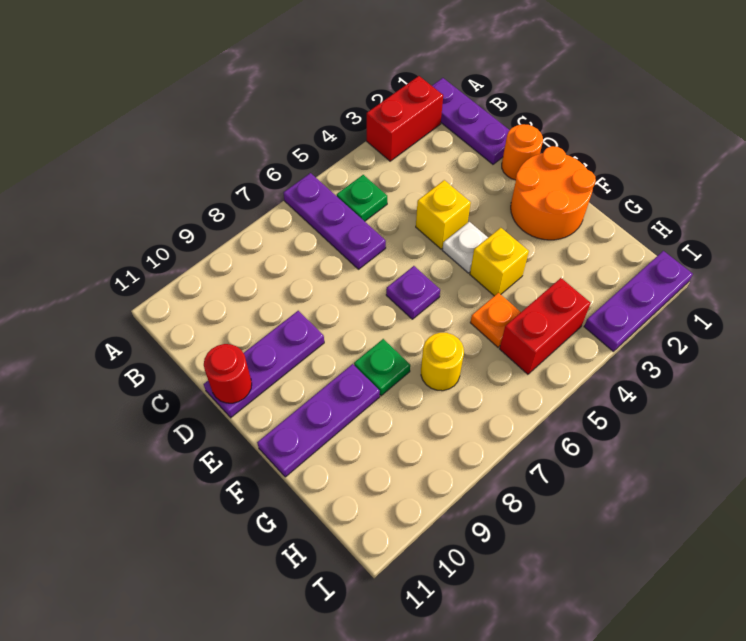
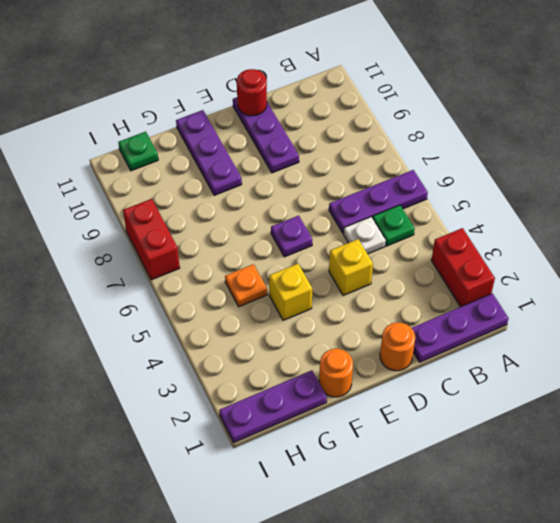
orange round brick E1:F2 level 1 -> orange round brick F1 level 1
white plate E4 level 1 -> white plate C5 level 1
green plate F8 level 1 -> green plate H11 level 1
yellow round brick G7 level 1 -> none
red brick H4:H5 level 1 -> red brick I7:I8 level 1
purple plate I1:I3 level 1 -> purple plate G1:I1 level 1

